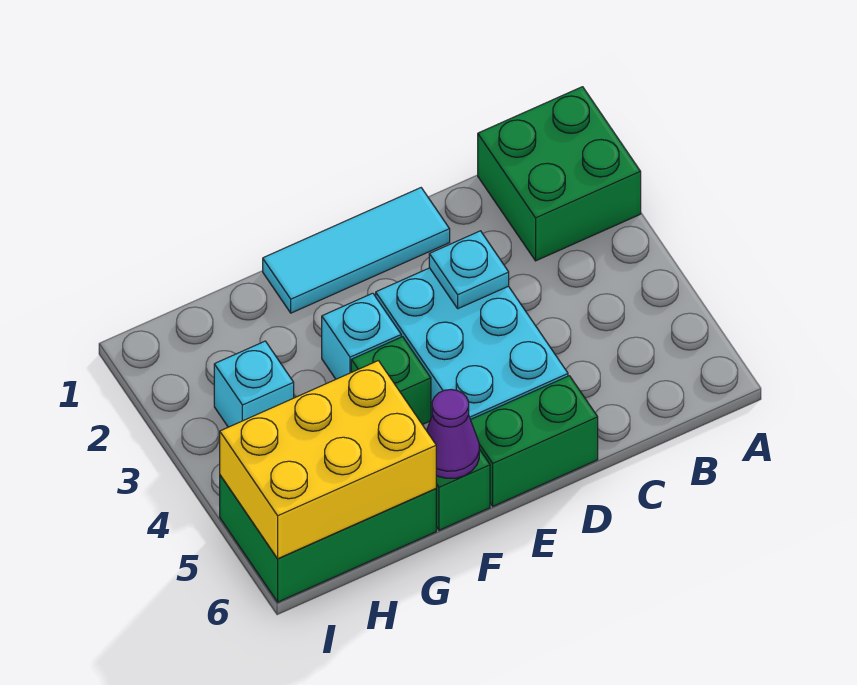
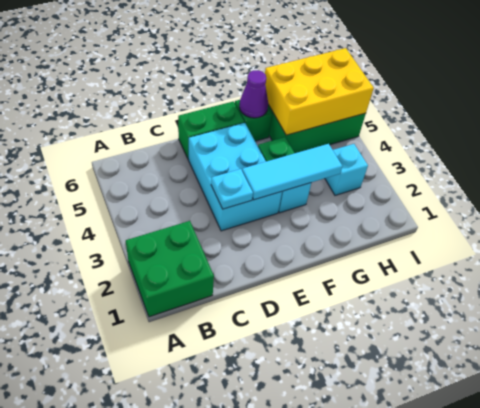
cyan tile D1:F1 level 1 -> cyan tile E3:G3 level 2

